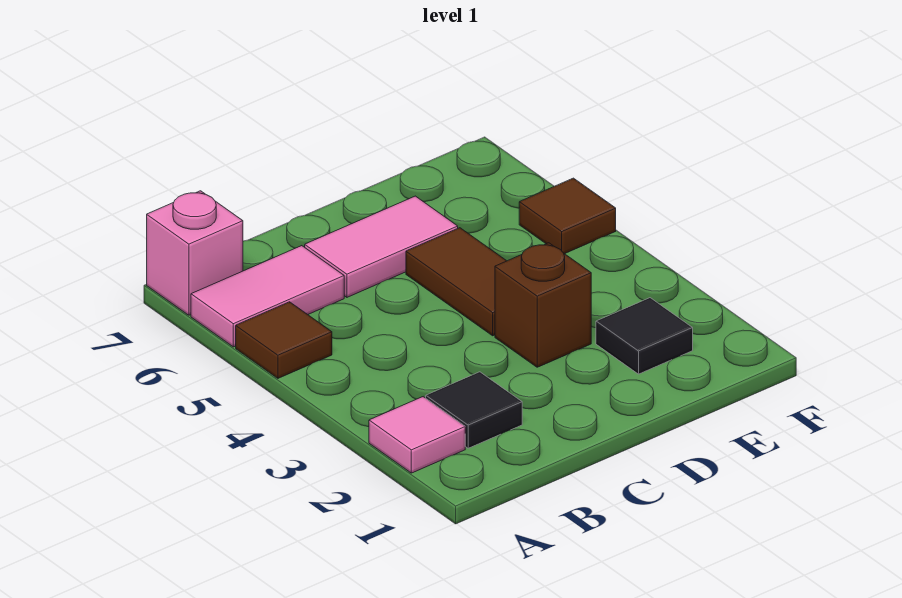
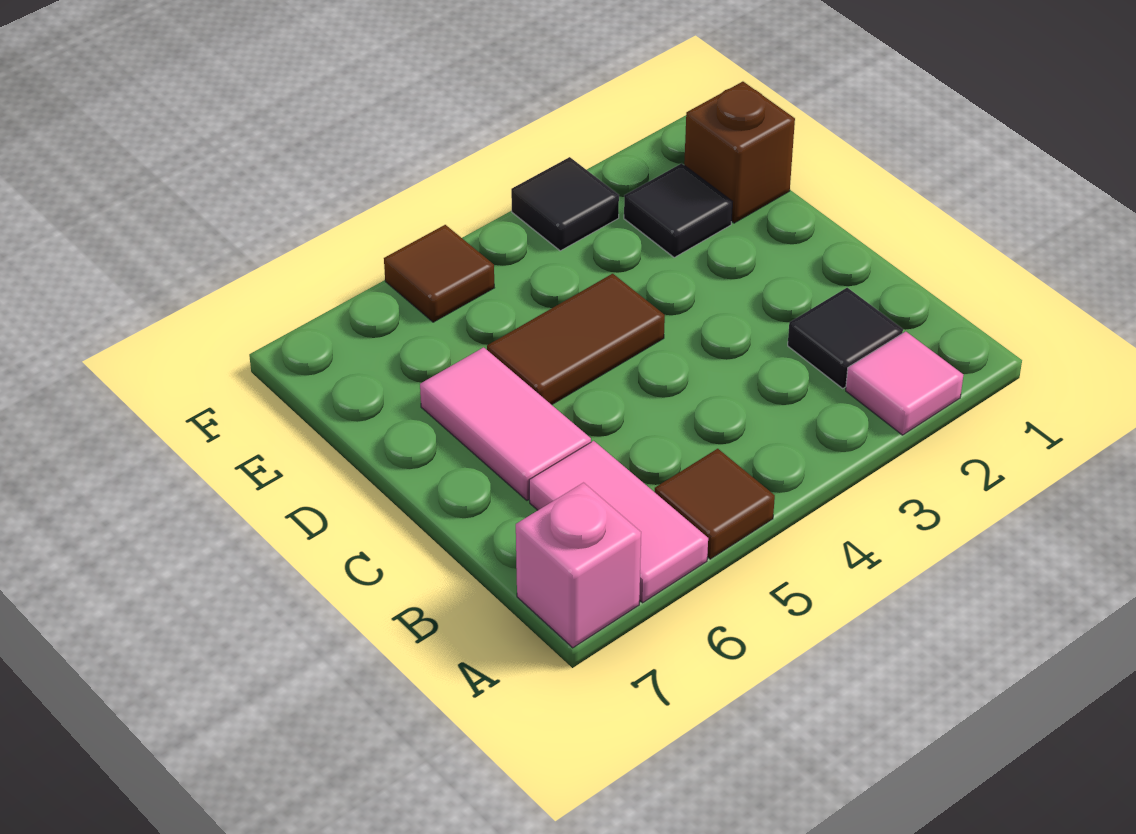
brown brick D3 level 1 -> brown brick E1 level 1
none -> black tile F3 level 1

